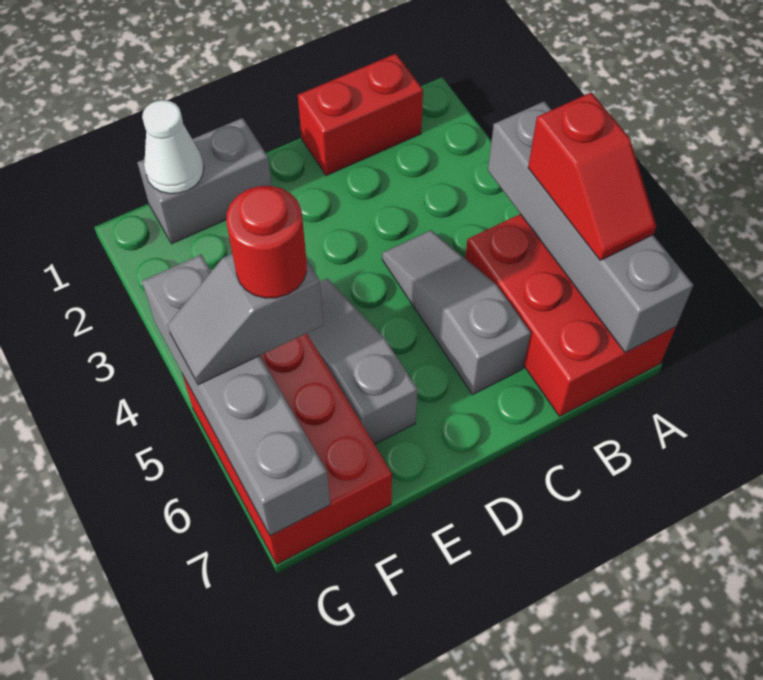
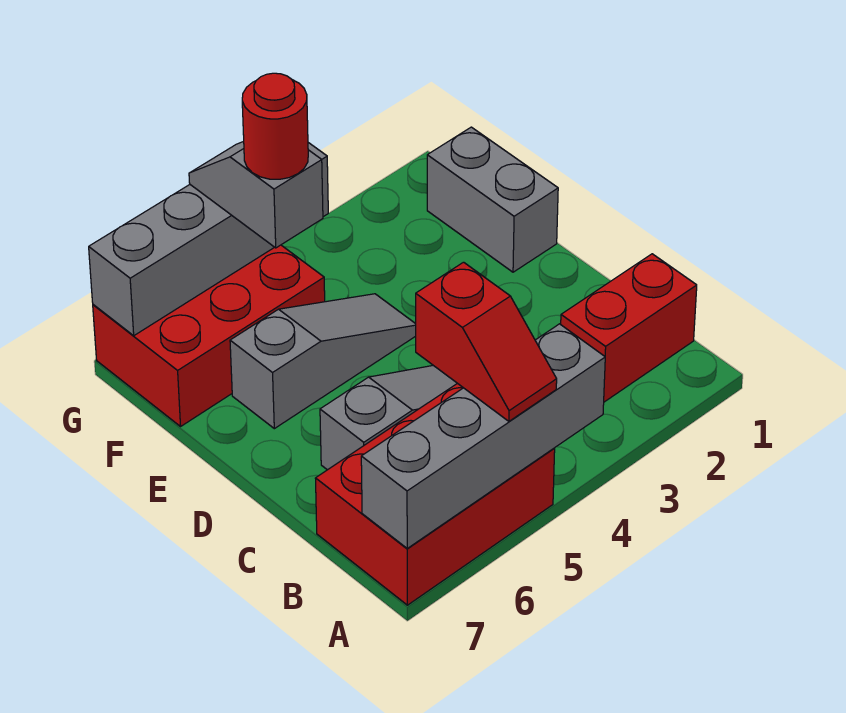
red slope A5:A6 level 3 top 5 -> red slope A5:B5 level 3 top B
red brick B1:C1 level 1 -> red brick B1:B2 level 1
white cone F1 level 2 -> none

